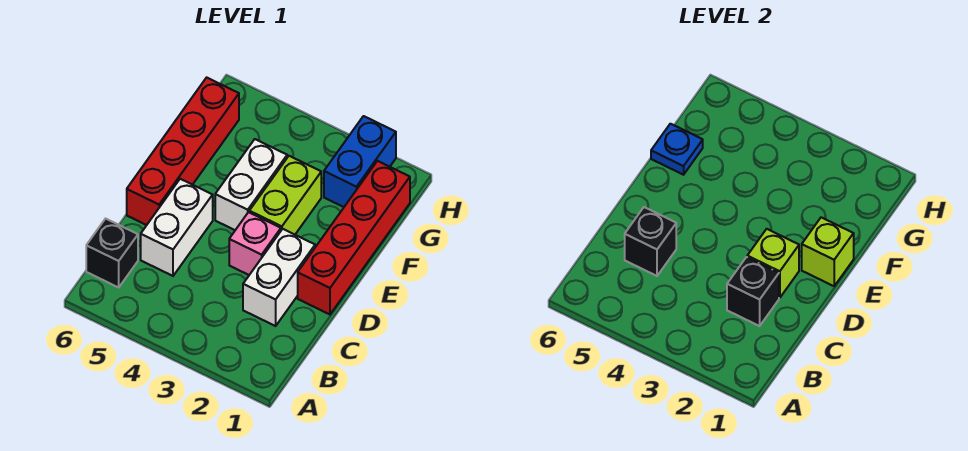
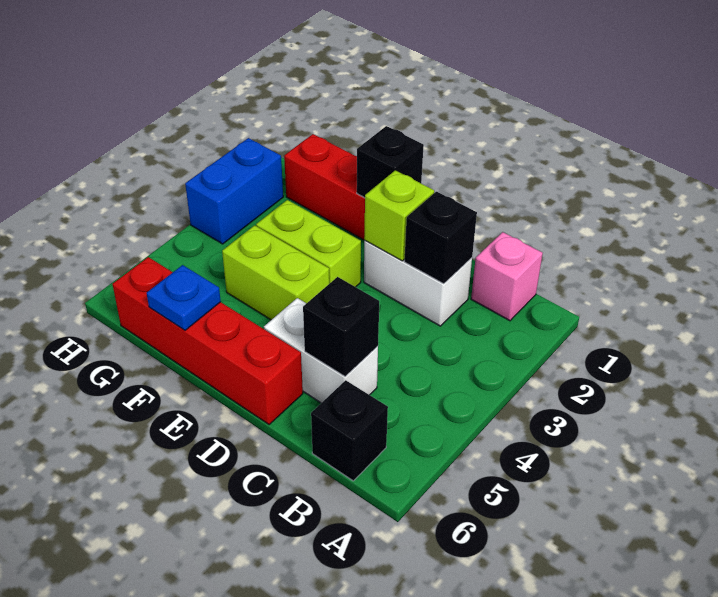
pink brick D3 level 1 -> pink brick B1 level 1
lime brick E1 level 2 -> black brick E1 level 2
white brick E4:F4 level 1 -> lime brick E4:F4 level 1
blue brick G2:H2 level 1 -> blue brick H2:H3 level 1

